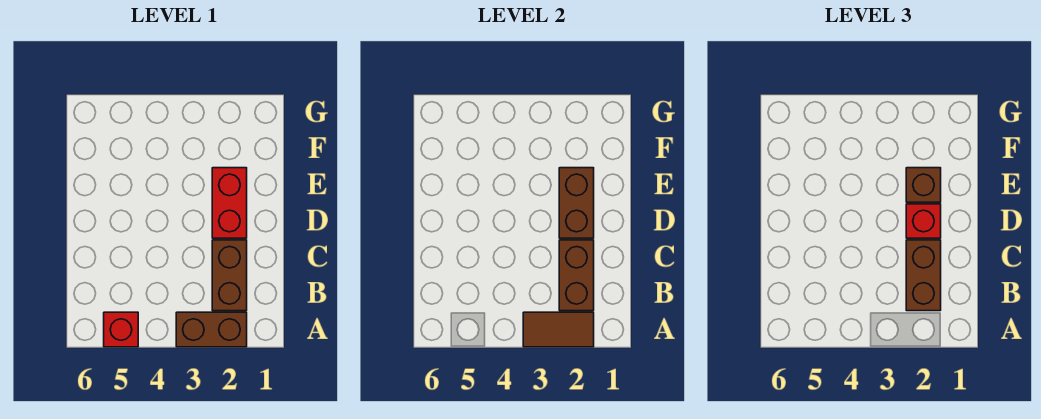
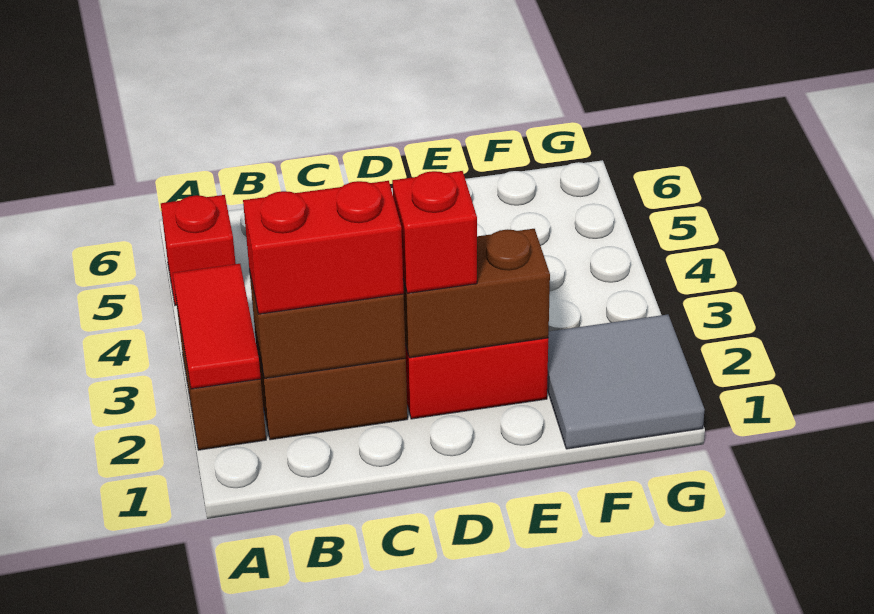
brown tile A2:A3 level 2 -> red tile A2:A3 level 2
brown brick B2:C2 level 3 -> red brick B2:C2 level 3
brown brick E2 level 3 -> none
none -> grey tile F1:G2 level 1

